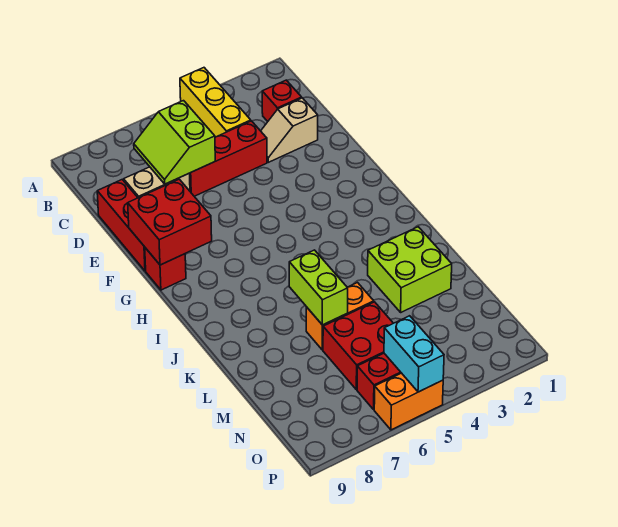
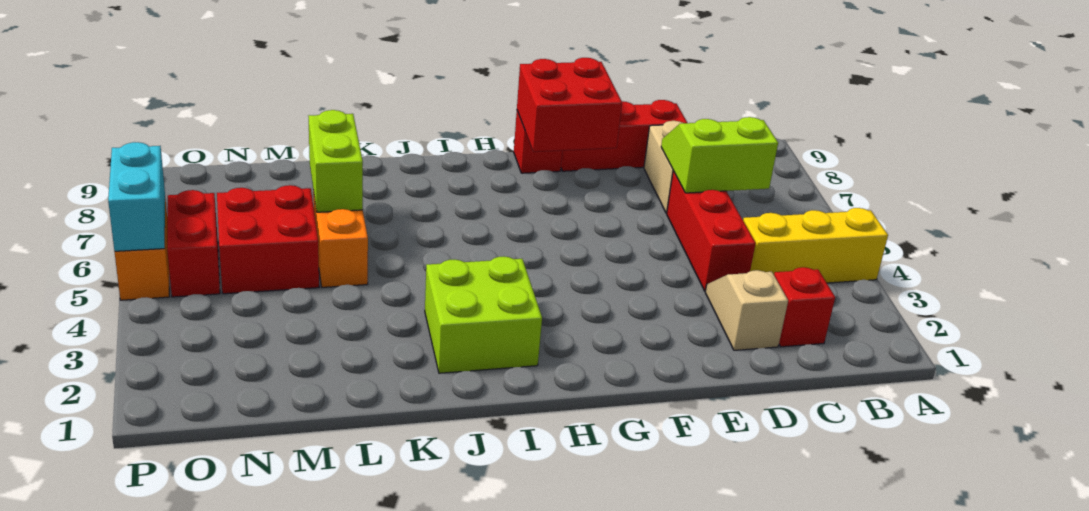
lime brick K2:L3 level 1 -> lime brick I2:J3 level 1
lime brick K6:L6 level 2 -> lime brick L6:L7 level 2
cyan brick O5:P5 level 2 -> cyan brick P5:P6 level 2

